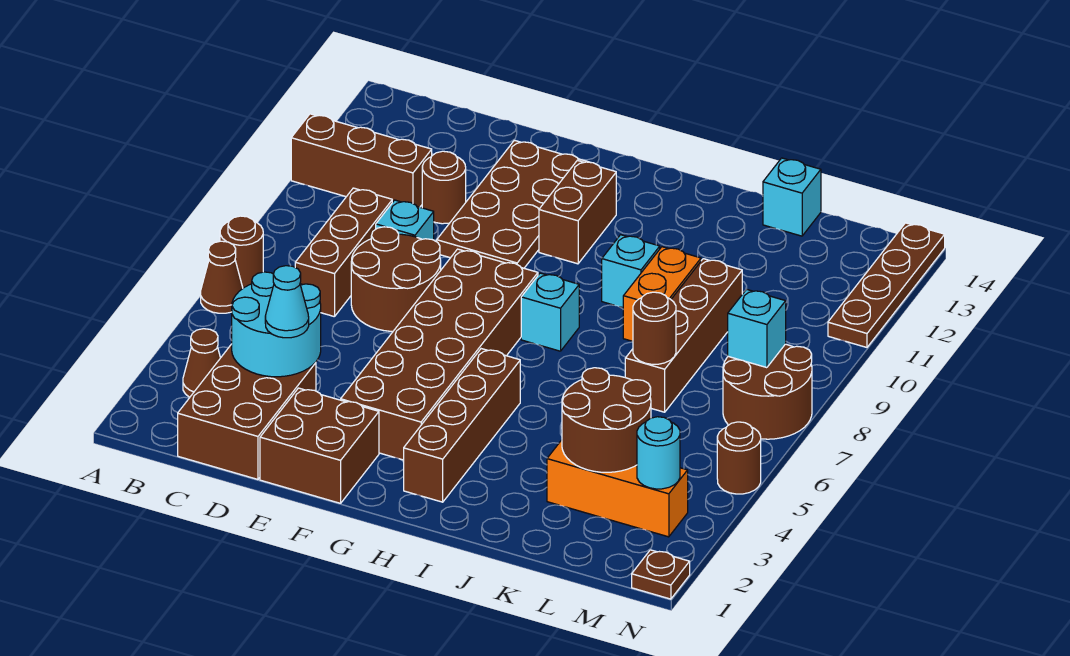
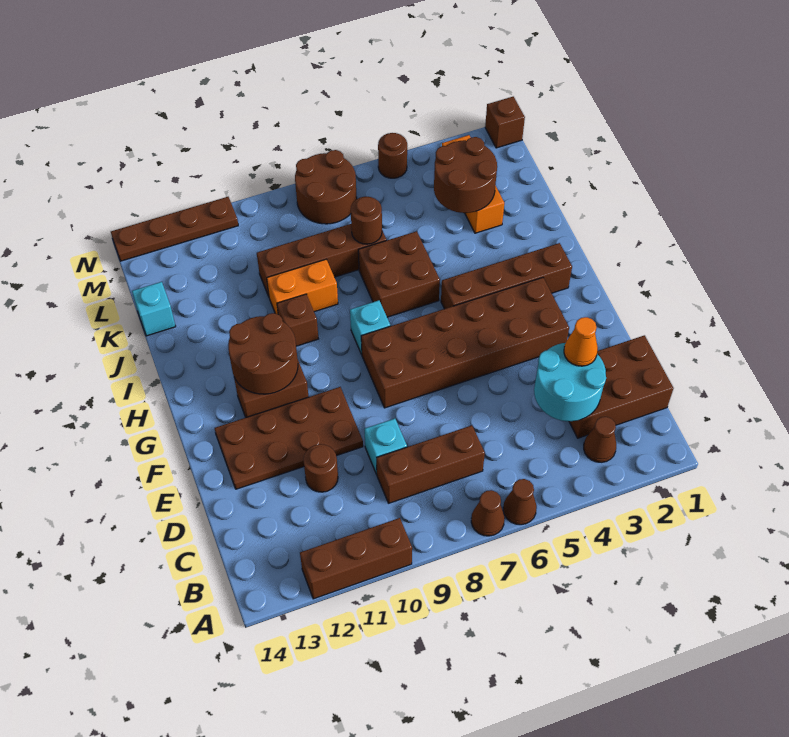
brown round brick A7 level 1 -> brown cone A7 level 1
brown brick A11:C11 level 1 -> brown brick A10:A12 level 1
cyan cone D3 level 3 -> orange cone D3 level 3
brown round brick D7:E8 level 1 -> brown round brick G11:H12 level 2
brown brick E1:F2 level 1 -> brown brick I6:J7 level 1
cyan brick I10 level 1 -> brown brick I10 level 1
cyan round brick M3 level 2 -> none
cyan brick M8 level 2 -> none
brown plate N1 level 1 -> brown brick N1 level 1

